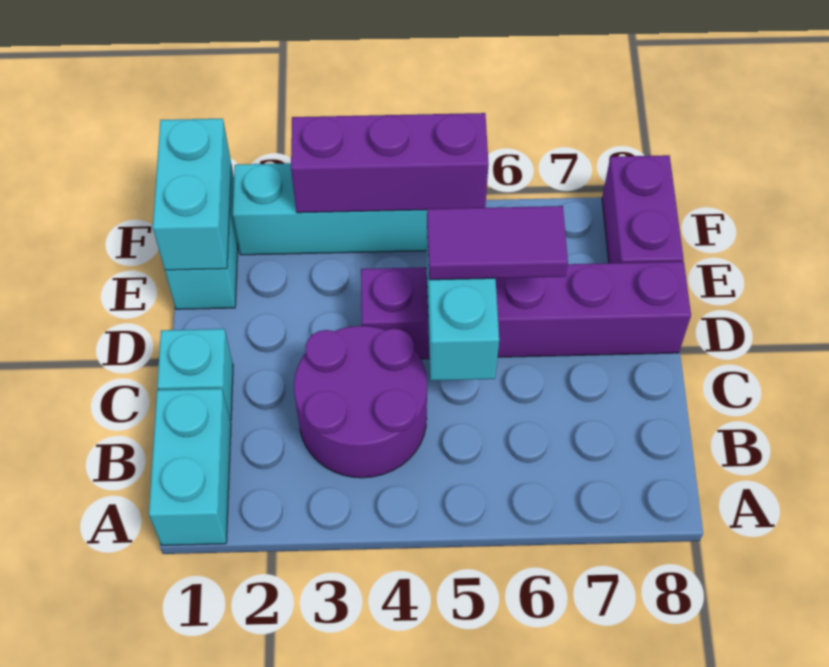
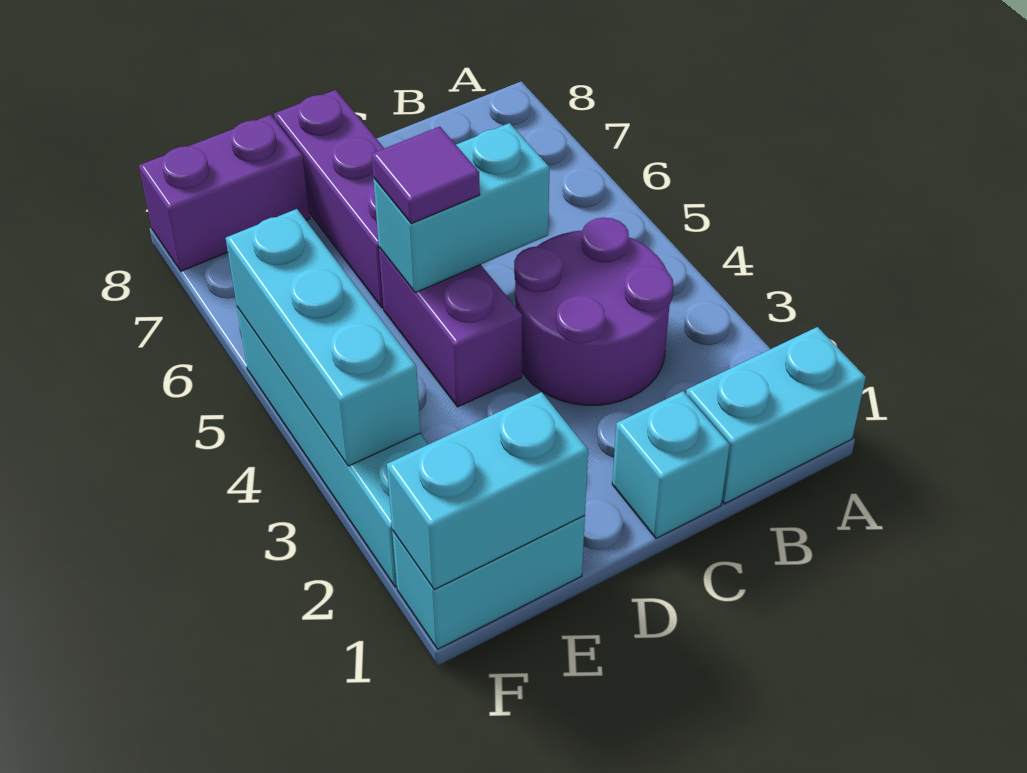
purple tile D5:D6 level 3 -> purple tile D5 level 3
purple brick F3:F5 level 2 -> cyan brick F3:F5 level 2

